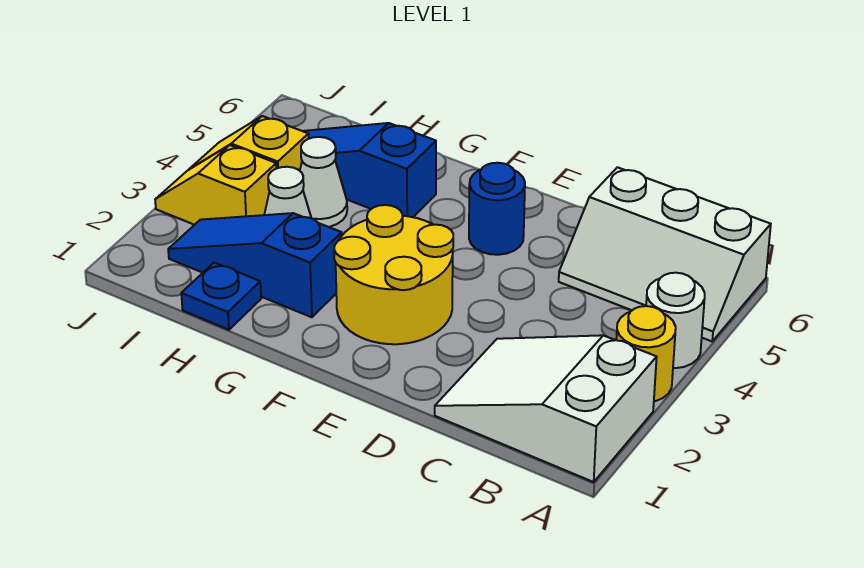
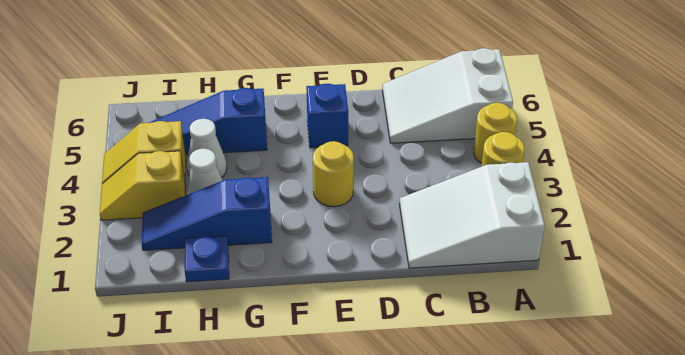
white round brick A4 level 1 -> yellow round brick A4 level 1
white slope A5:C6 level 1 top 6 -> white slope A5:C6 level 1 top A
yellow round brick E2:F3 level 1 -> yellow round brick E3 level 1
blue round brick E5 level 1 -> blue brick E5 level 1

